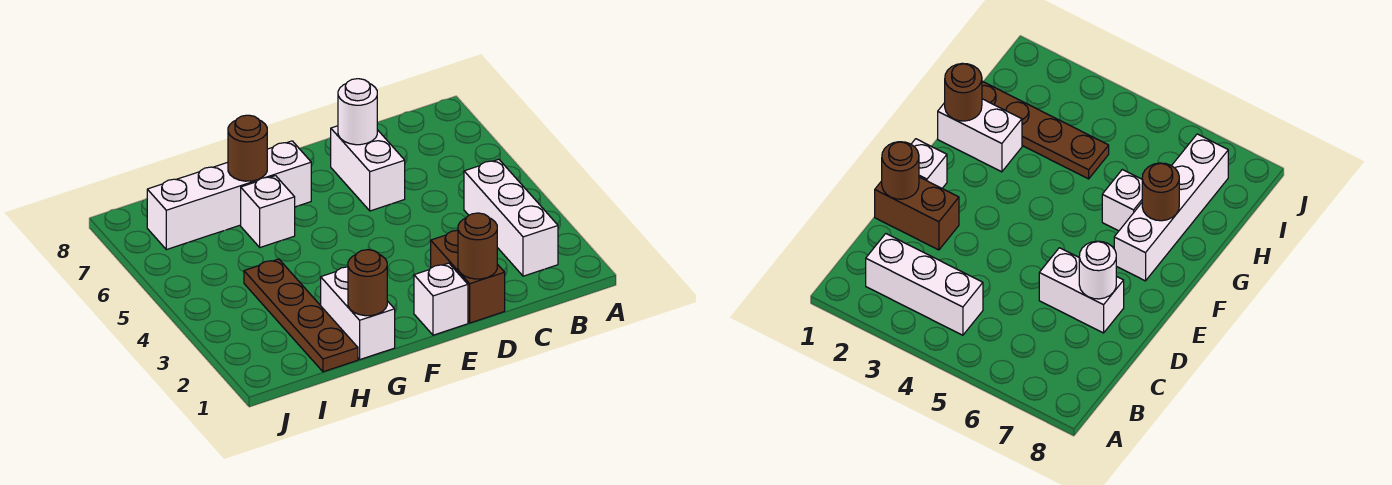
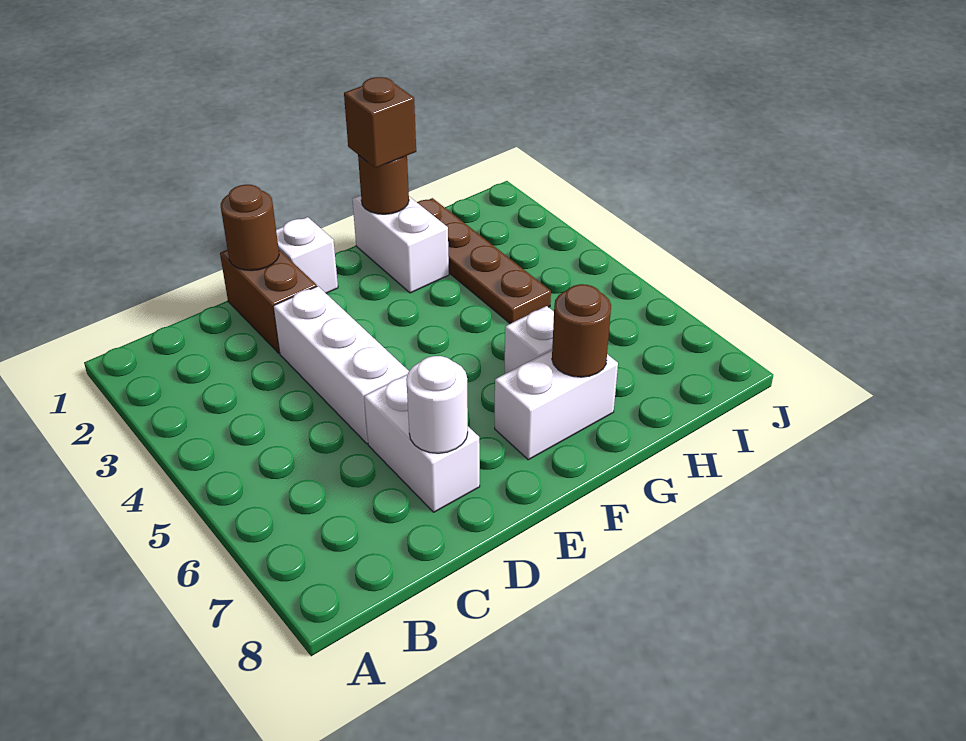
white brick B2:B4 level 1 -> white brick D3:D5 level 1
white brick F7:I7 level 1 -> white brick F7:G7 level 1
none -> brown brick G1 level 3

